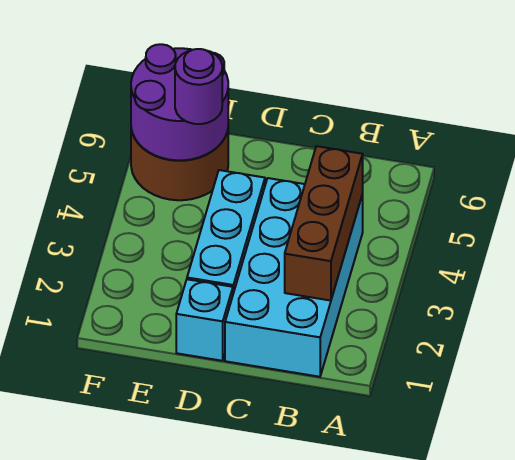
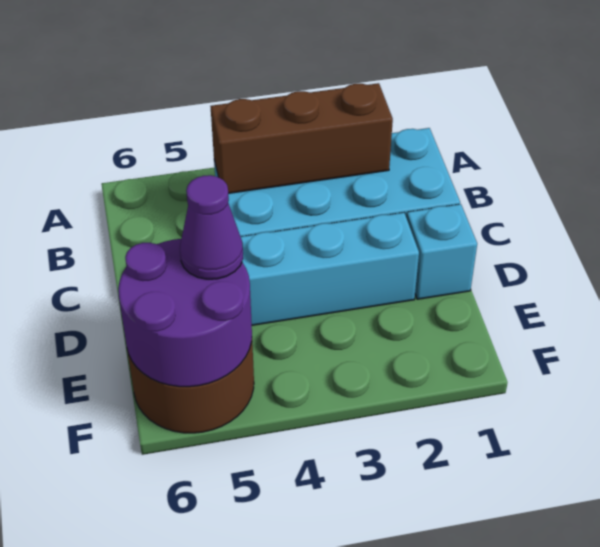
purple round brick E5 level 3 -> purple cone E5 level 3

